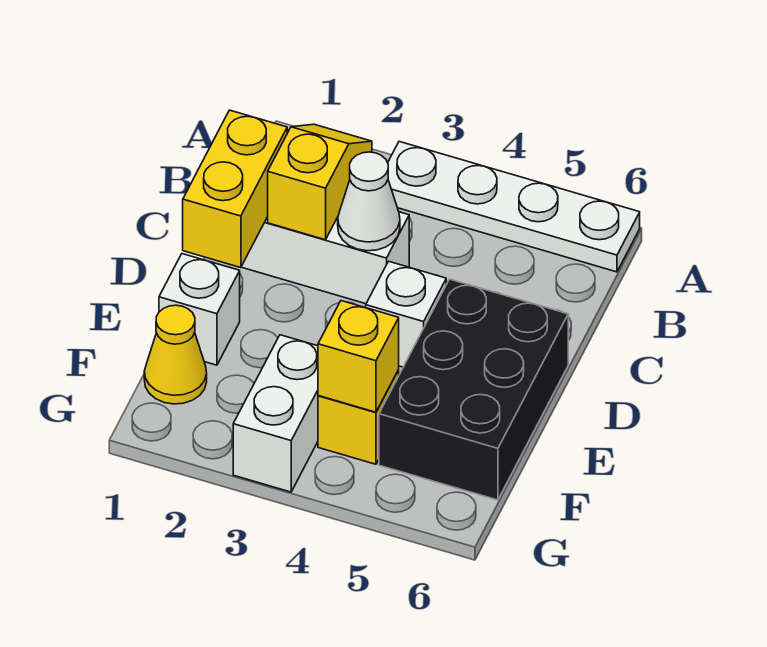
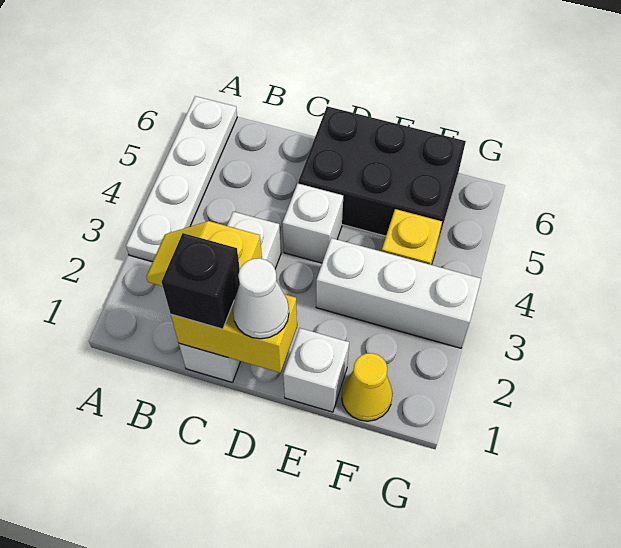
none -> black brick C1 level 3
white cone C3 level 2 -> white cone D1 level 3
white brick F3:G3 level 1 -> white brick E3:G3 level 1
yellow brick F4 level 2 -> none

